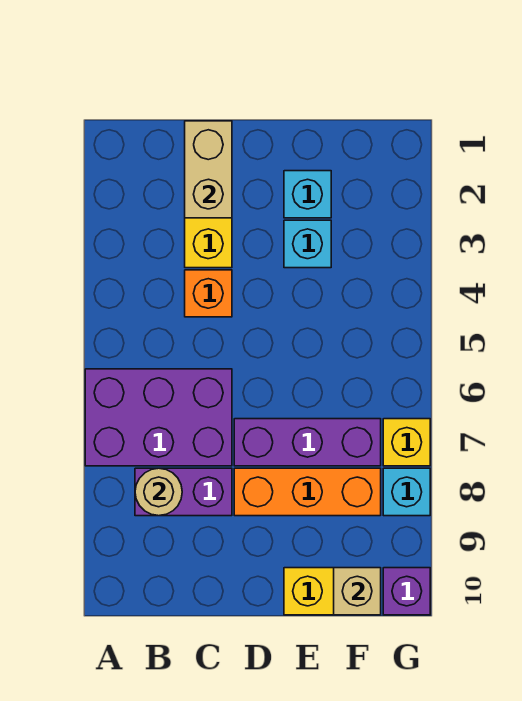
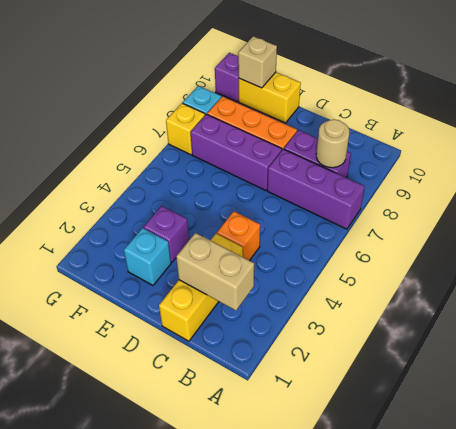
purple brick A6:C7 level 1 -> purple brick A7:C7 level 1
tan brick C1:C2 level 2 -> tan brick B2:C2 level 2
cyan brick E3 level 1 -> purple brick E3 level 1

